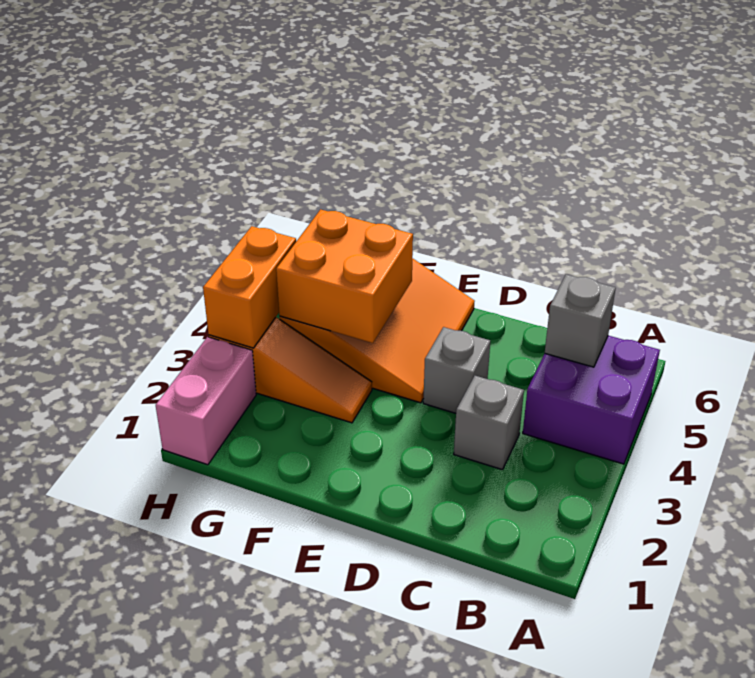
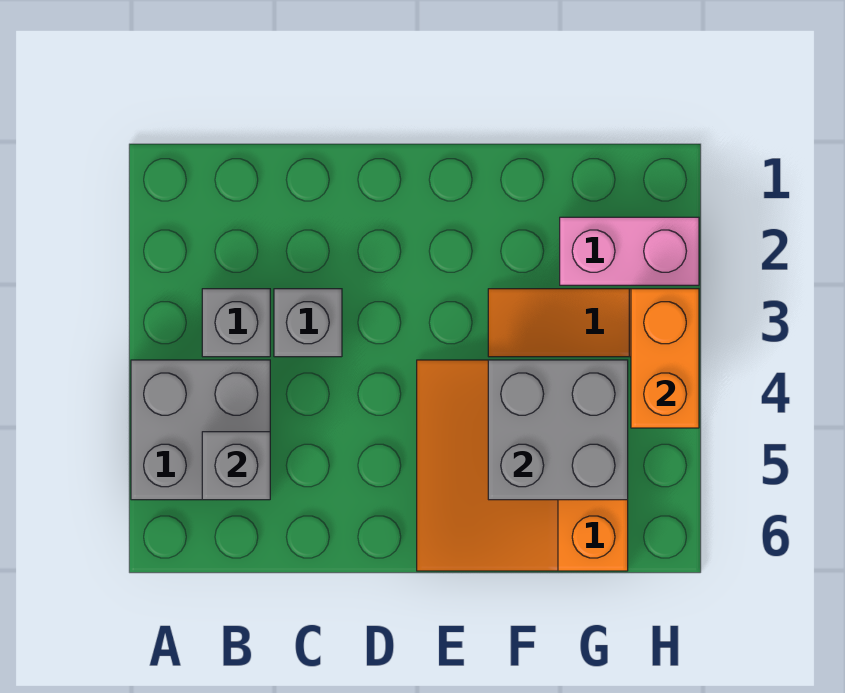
purple brick A4:B5 level 1 -> grey brick A4:B5 level 1
grey brick D4 level 1 -> grey brick B3 level 1
orange brick F4:G5 level 2 -> grey brick F4:G5 level 2
pink brick H1:H2 level 1 -> pink brick G2:H2 level 1

